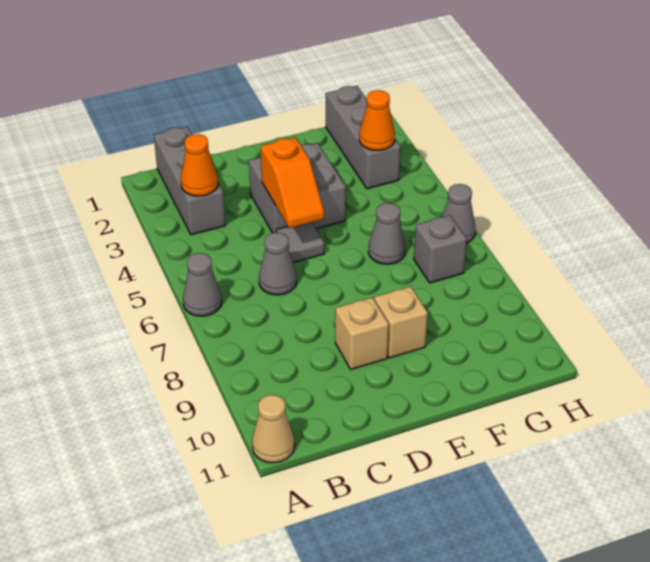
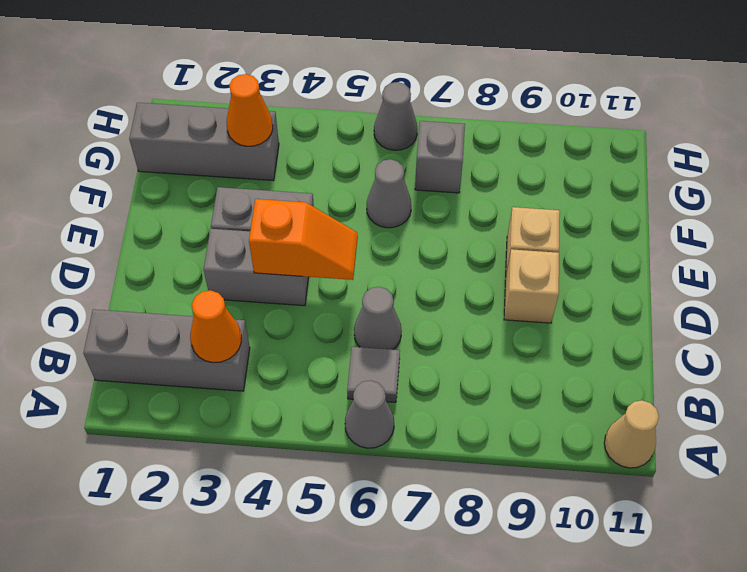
grey tile D5 level 1 -> grey tile B6 level 1

